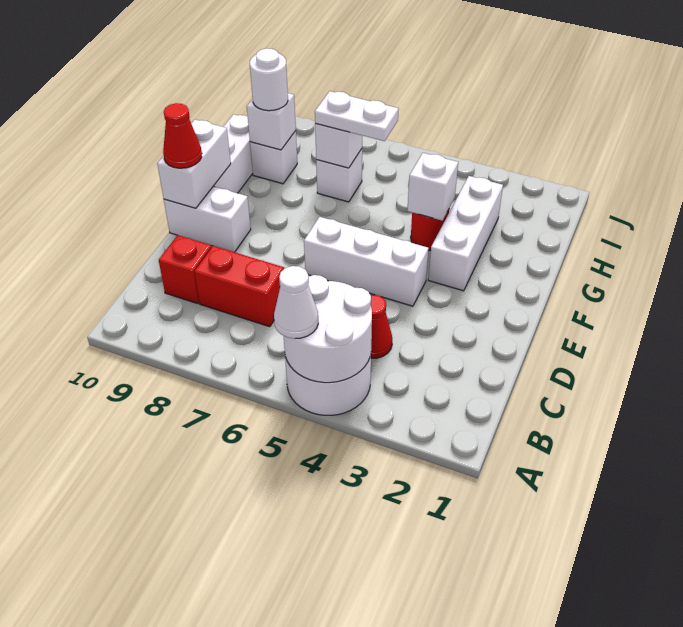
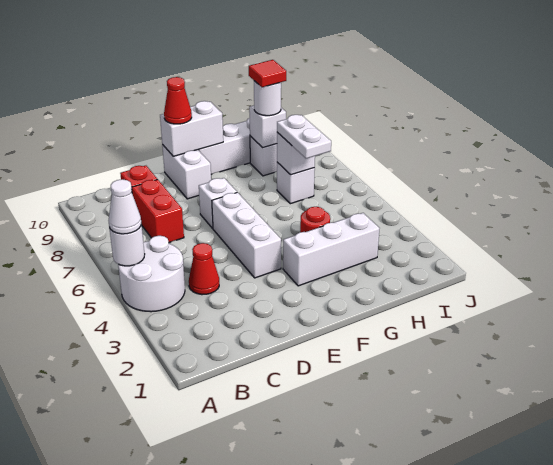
white round brick A4:B5 level 2 -> white round brick A5 level 2
white brick G4 level 2 -> white brick E7 level 1
none -> red tile H9 level 4

